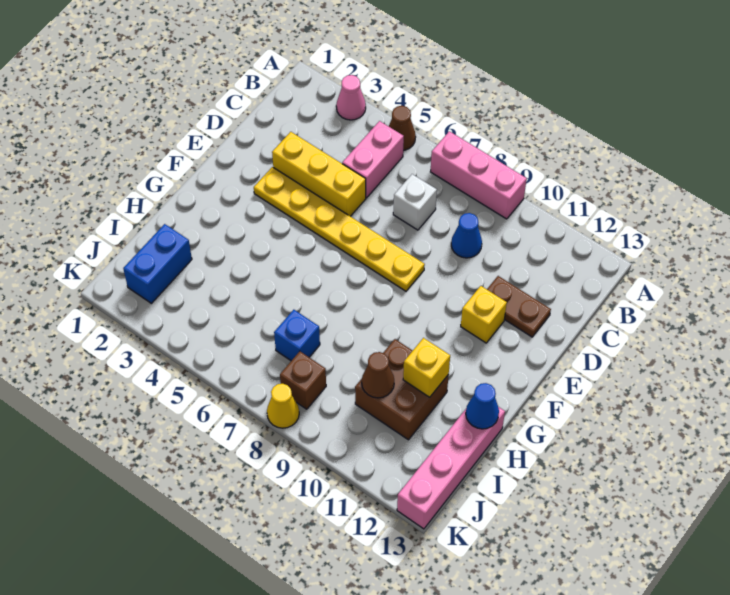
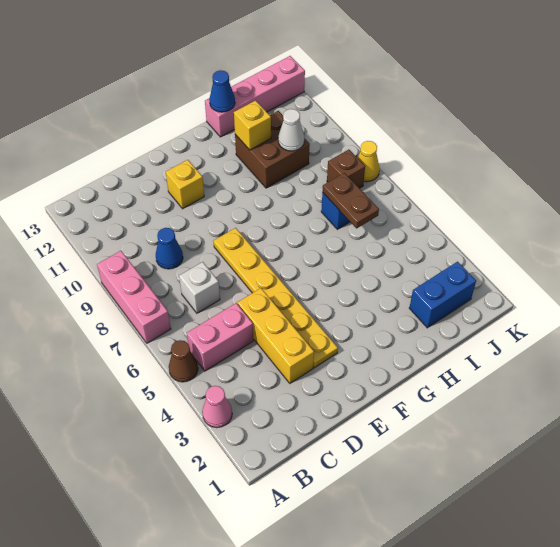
brown plate D11:D12 level 1 -> brown plate I6:I7 level 2
brown cone I10 level 2 -> white cone I10 level 2

